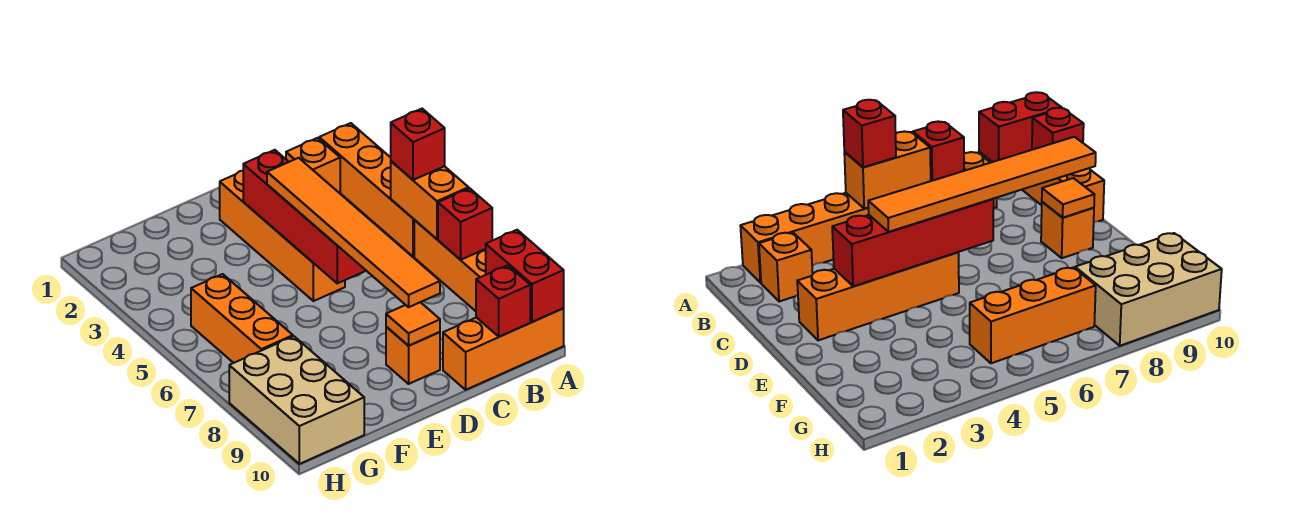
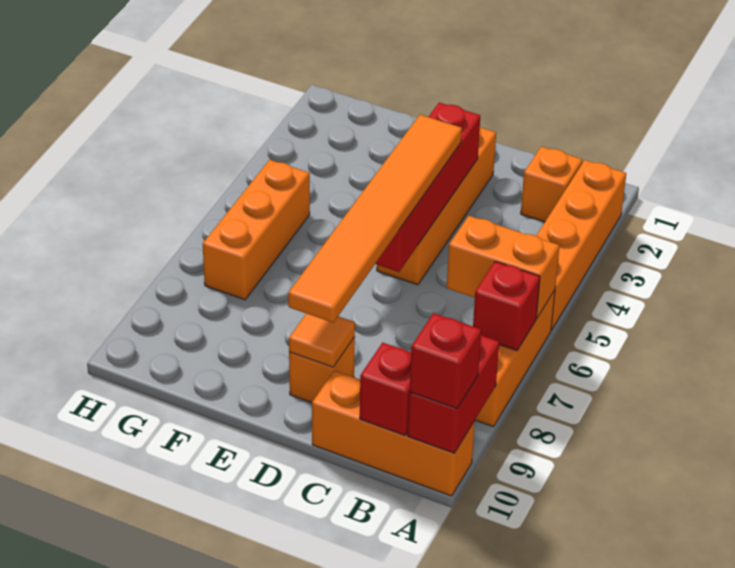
orange brick A5:A6 level 2 -> orange brick A6:B6 level 2
red brick A5 level 3 -> red brick A10 level 3
tan brick G8:H10 level 1 -> none

